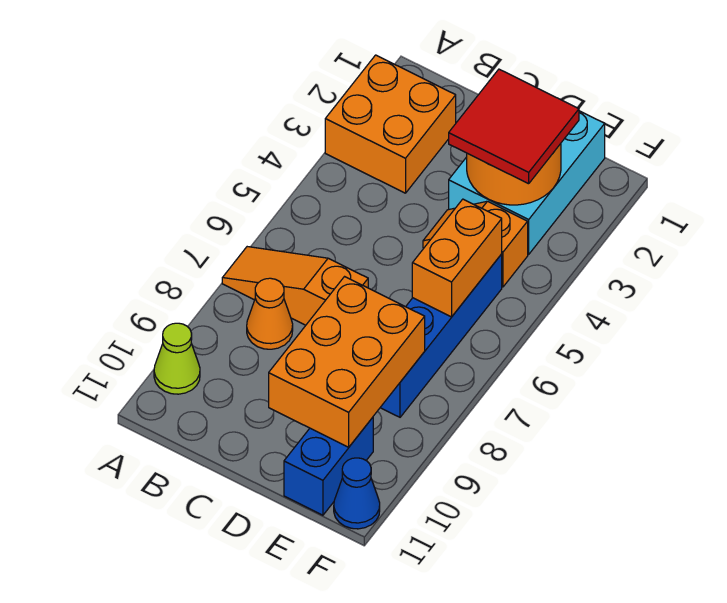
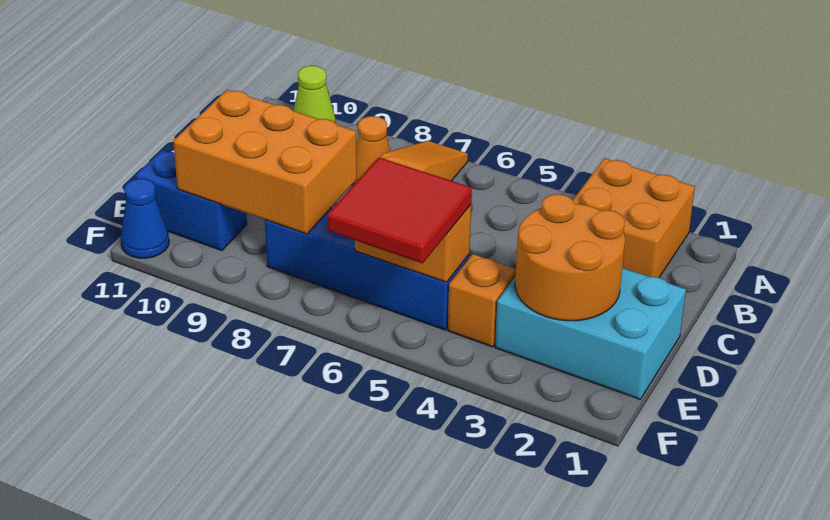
red tile D2:E3 level 3 -> red tile E5:F6 level 3

